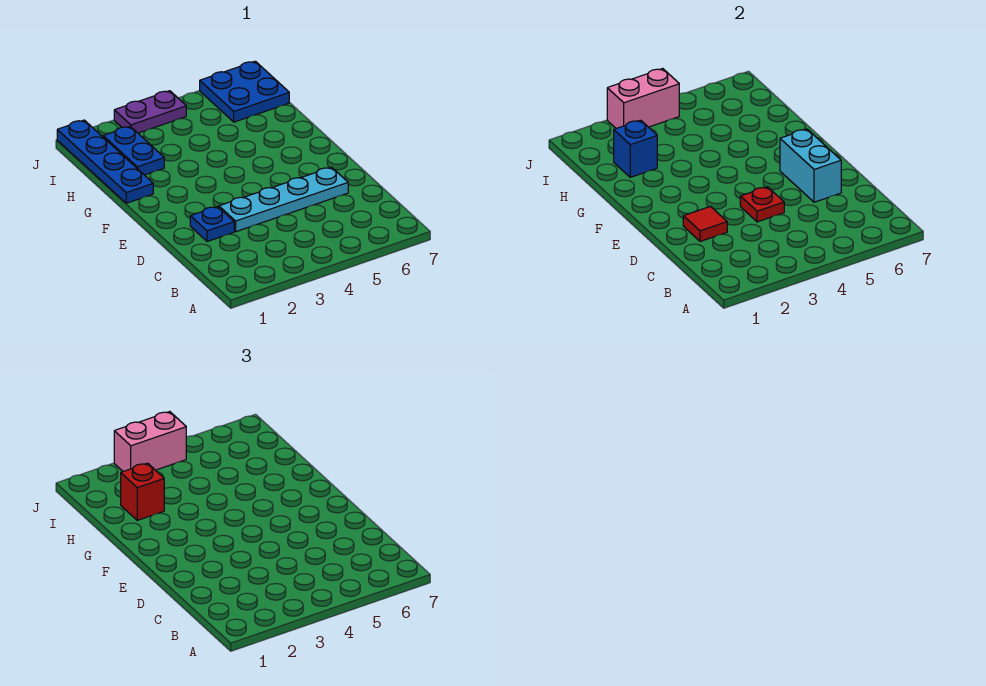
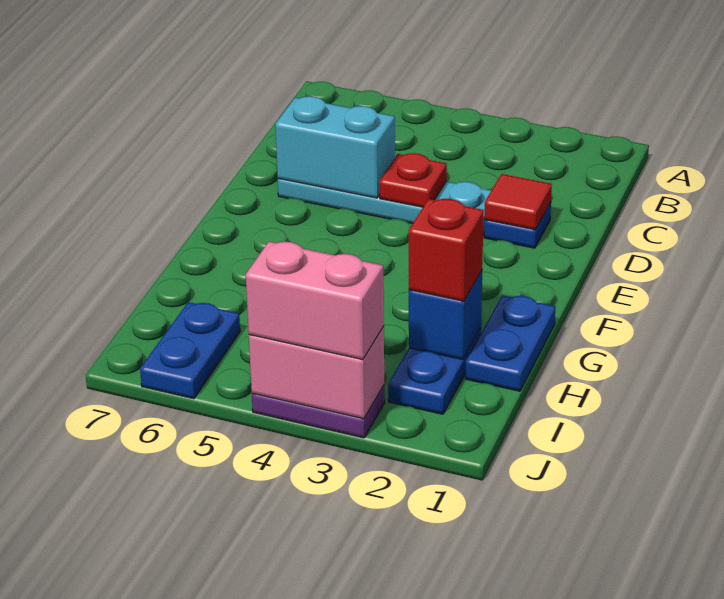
cyan brick D6:E6 level 2 -> cyan brick D5:D6 level 2
blue plate G1:J1 level 1 -> blue plate G1:H1 level 1
blue plate I6:J7 level 1 -> blue plate I6:J6 level 1

